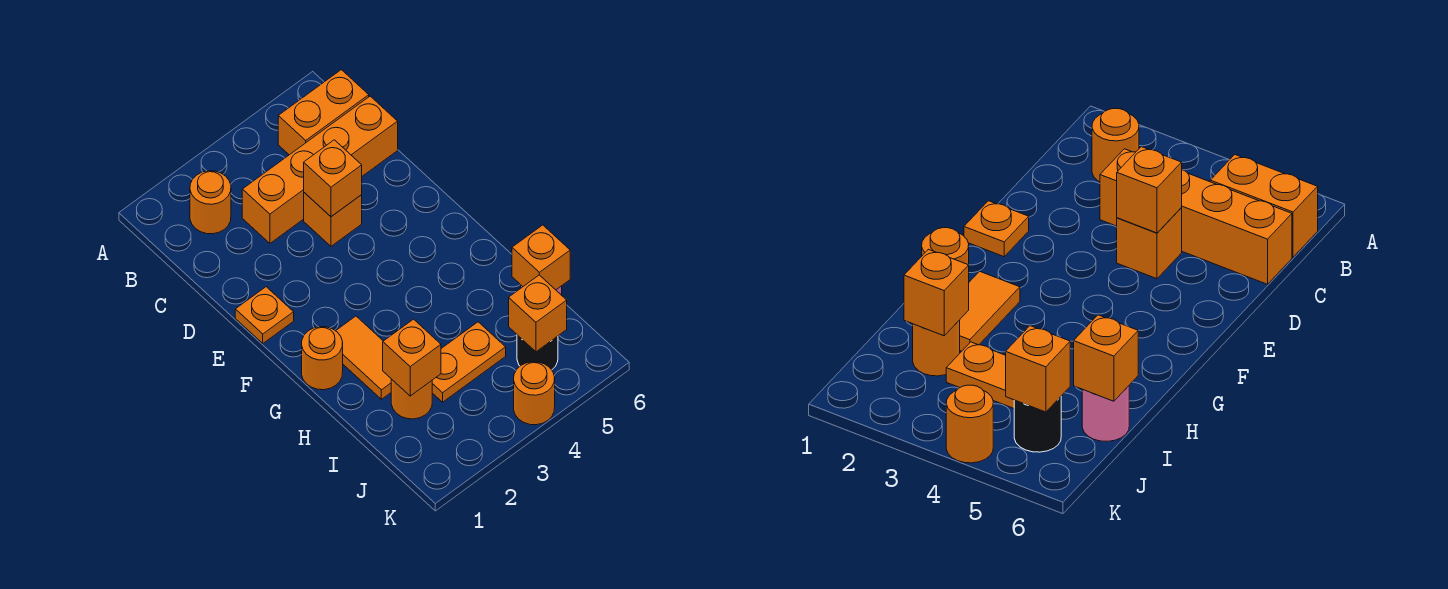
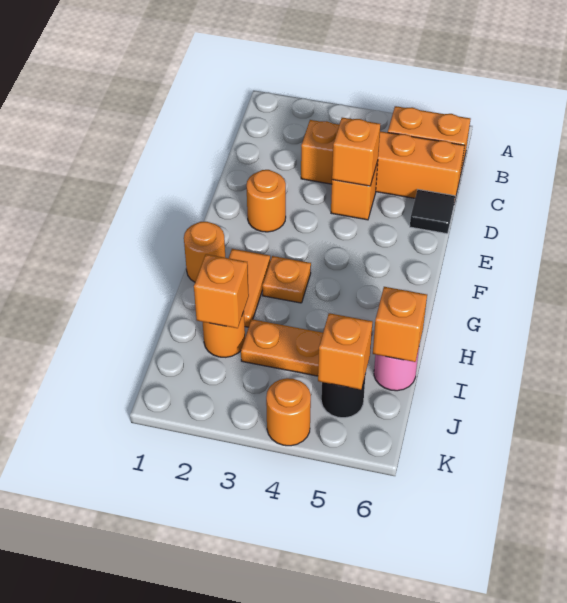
orange round brick B2 level 1 -> orange round brick E2 level 1
none -> black tile D6 level 1
orange plate E1 level 1 -> orange plate G3 level 1

